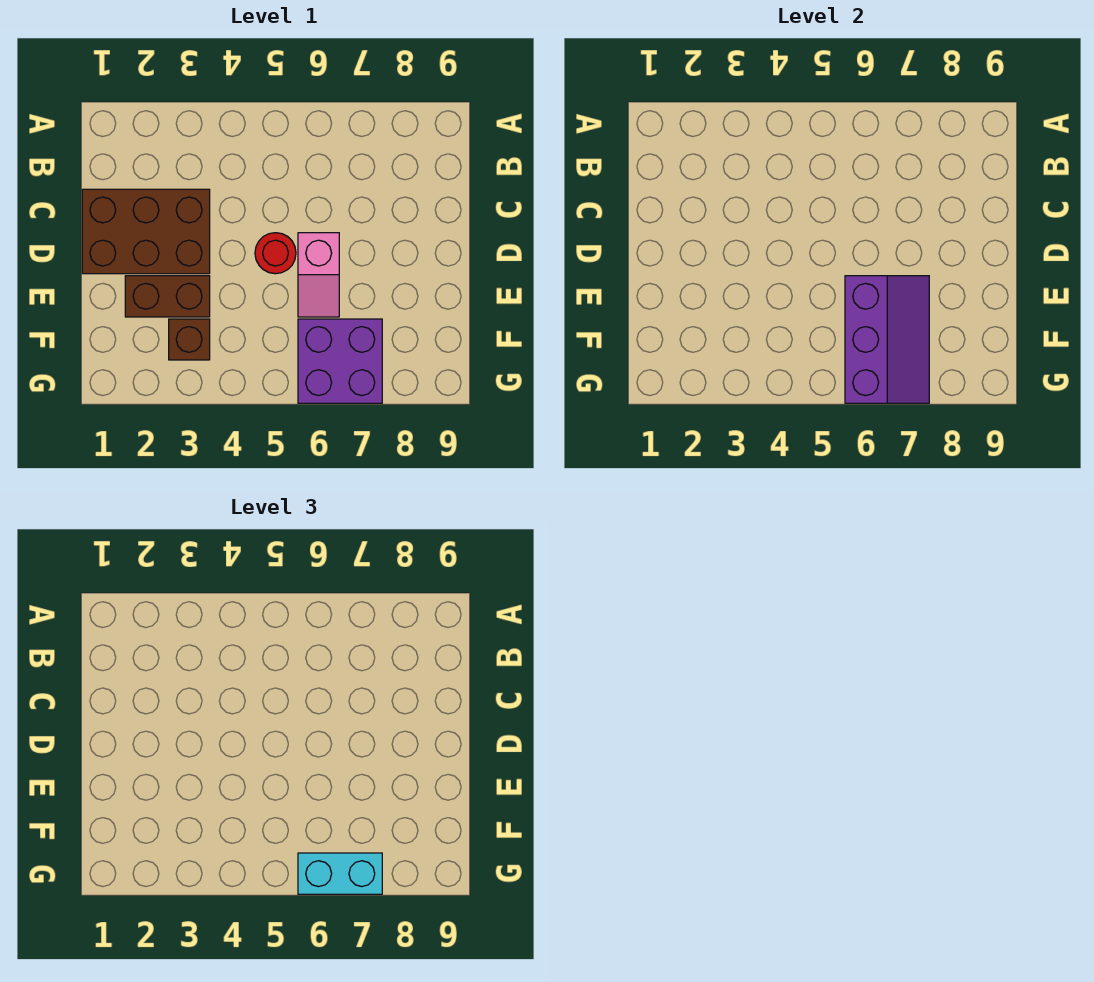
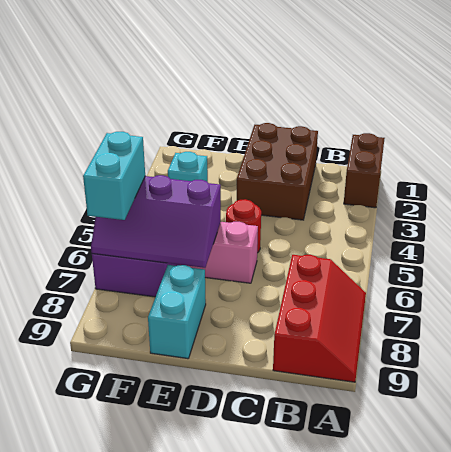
none -> red slope A7:B9 level 1 top B
brown brick E2:E3 level 1 -> brown brick A1:A2 level 1
none -> cyan brick E8:E9 level 1
brown brick F3 level 1 -> cyan brick F3 level 1

